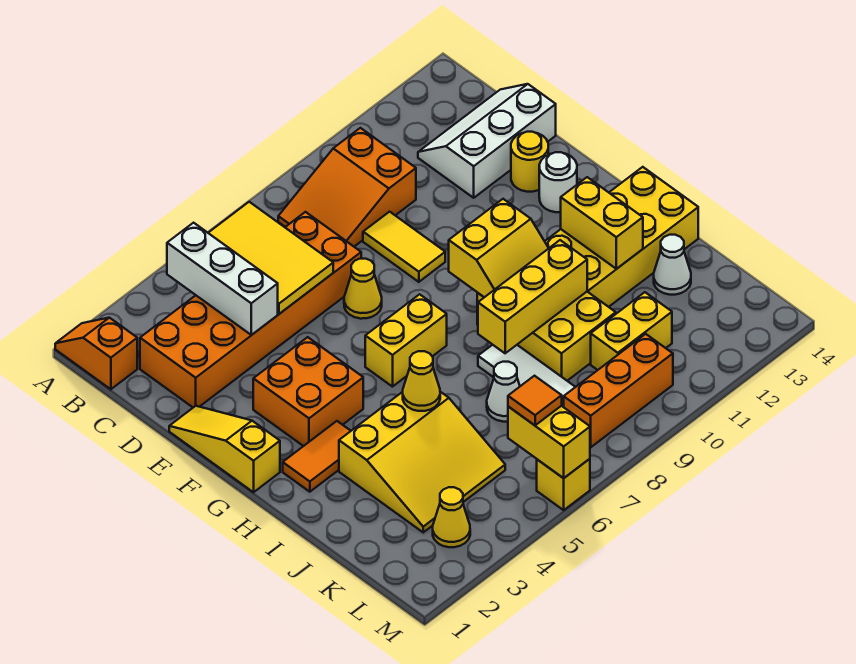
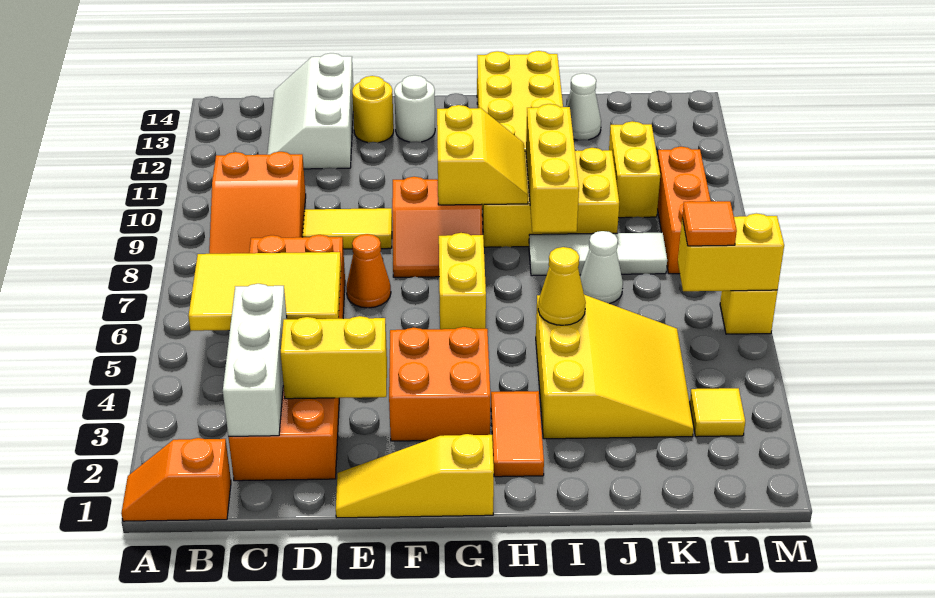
white brick B4:D4 level 2 -> white brick C2:C4 level 2
yellow cone E7 level 1 -> orange cone E7 level 1
none -> orange slope F8:G9 level 1 top 9
yellow brick H12:I12 level 2 -> yellow brick D3:E3 level 2
yellow cone L3 level 1 -> yellow tile L3 level 1

